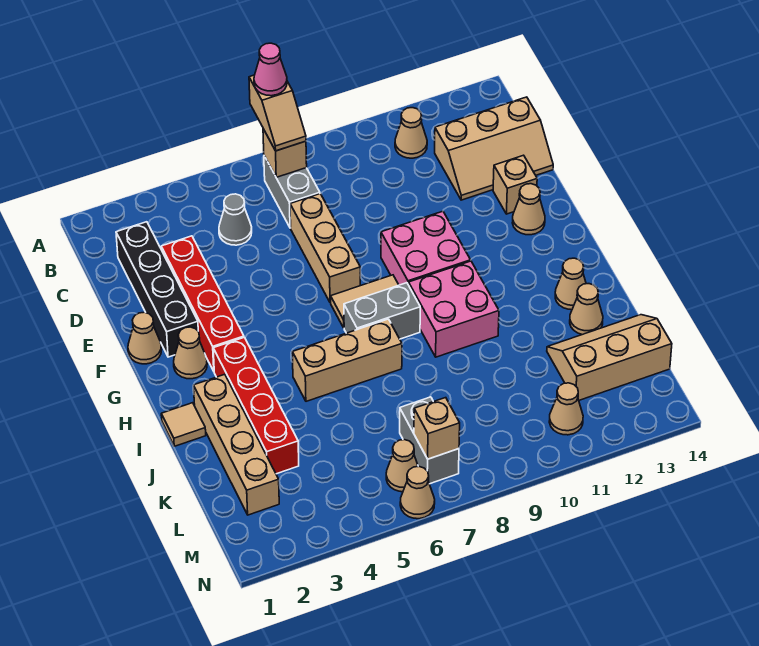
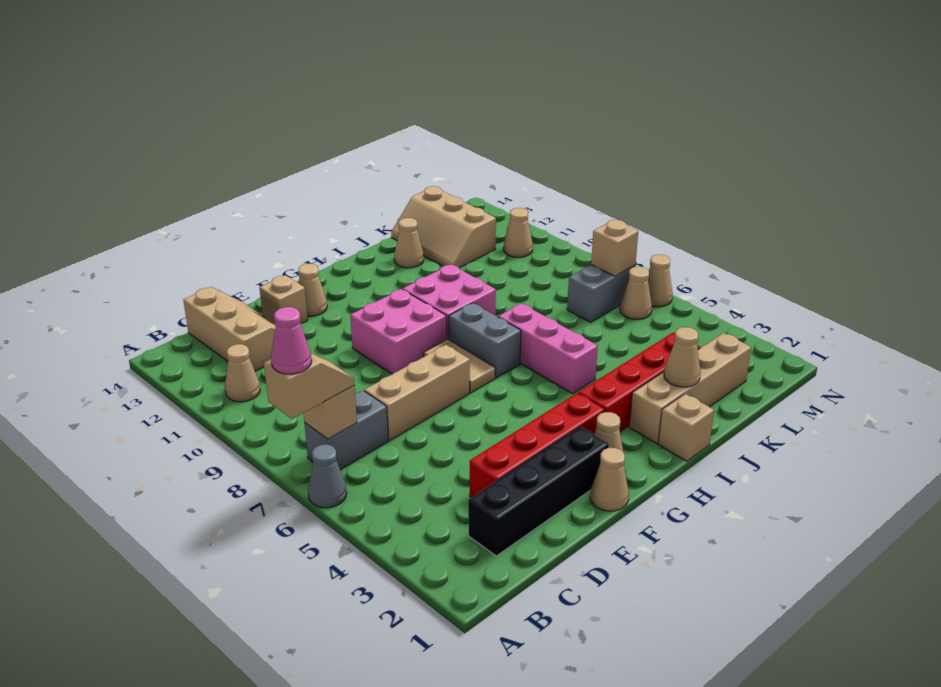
grey cone C5 level 1 -> grey cone A6 level 1
tan tile I1 level 1 -> tan brick I1 level 1
tan brick I5:I7 level 1 -> pink brick I5:I7 level 1
tan cone I13 level 1 -> tan cone J2 level 2

